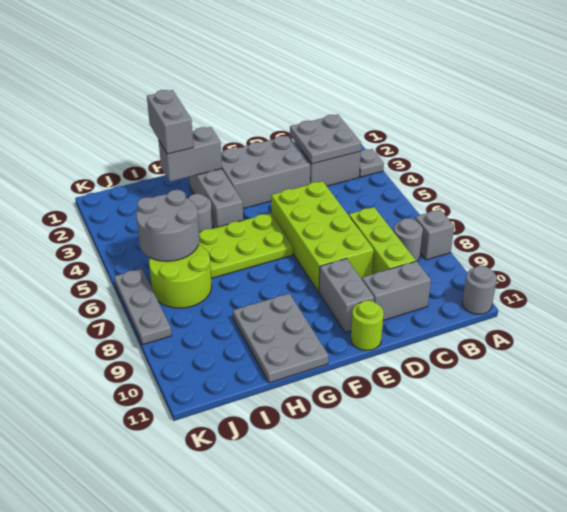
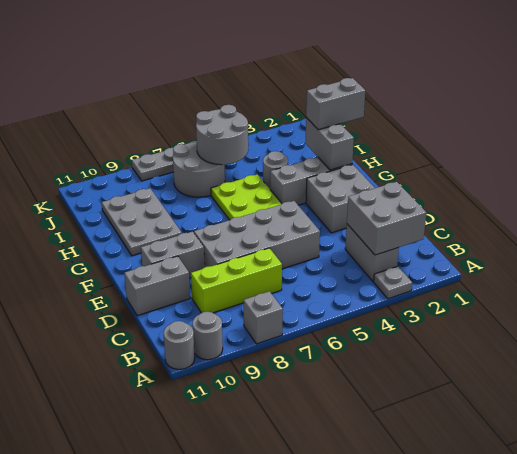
grey plate B2:C3 level 2 -> grey brick B2:C3 level 2
grey round brick B8 level 1 -> grey round brick A10 level 1
grey brick C10:D10 level 1 -> grey brick D10:D11 level 1
grey brick D2:F3 level 1 -> grey brick E2:F3 level 1
lime brick D5:E8 level 1 -> grey brick D5:E8 level 1
lime round brick E11 level 1 -> none
grey plate G9:H11 level 1 -> grey plate G9:I10 level 1
lime round brick I6:J7 level 1 -> grey round brick I6:J7 level 1

